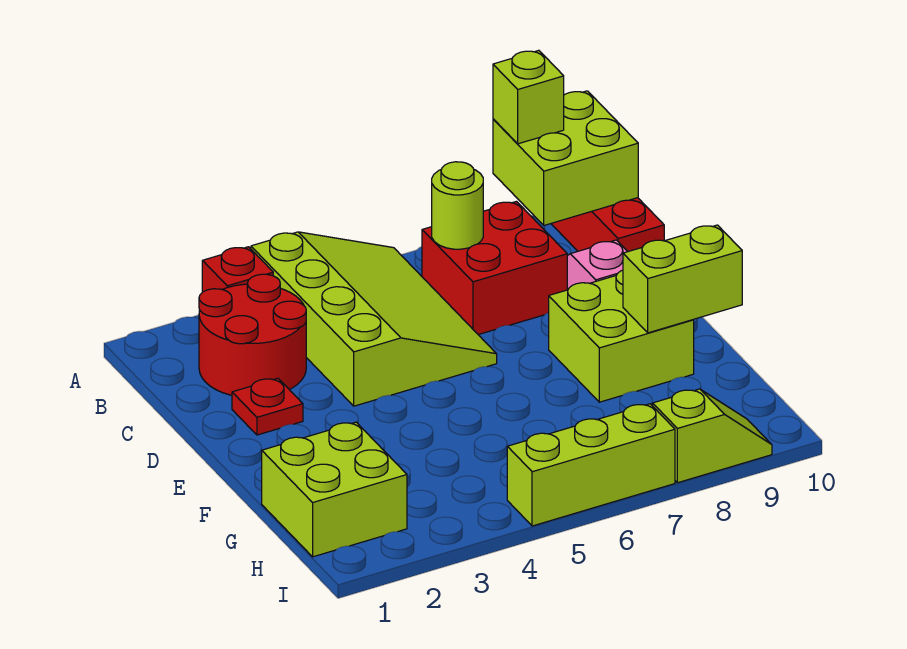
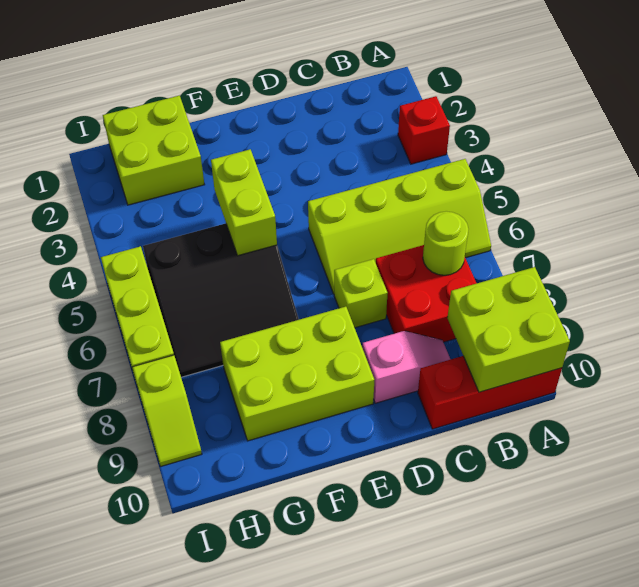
lime slope A4:D6 level 1 top 4 -> lime slope A5:D6 level 1 top 5
lime brick A9 level 3 -> lime brick D7 level 1
red round brick B2:C3 level 1 -> none
red plate D2 level 1 -> none
lime brick E8:F9 level 1 -> lime brick E8:G9 level 1
none -> black slope F5:H7 level 1 top 5
lime brick F9:F10 level 2 -> lime brick F4:F5 level 2

